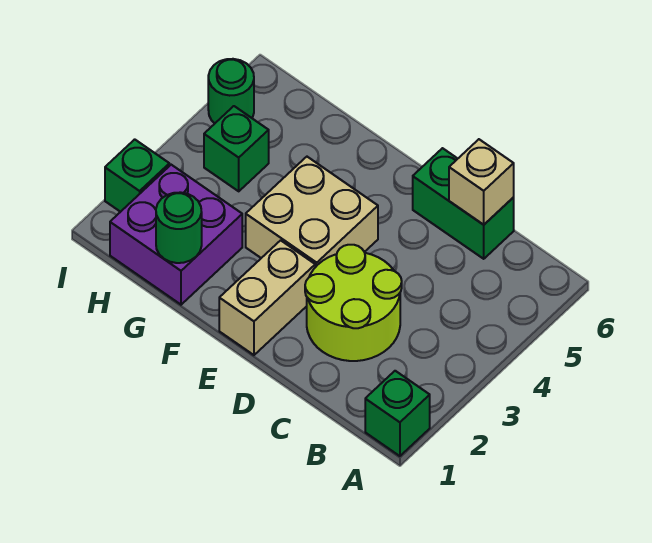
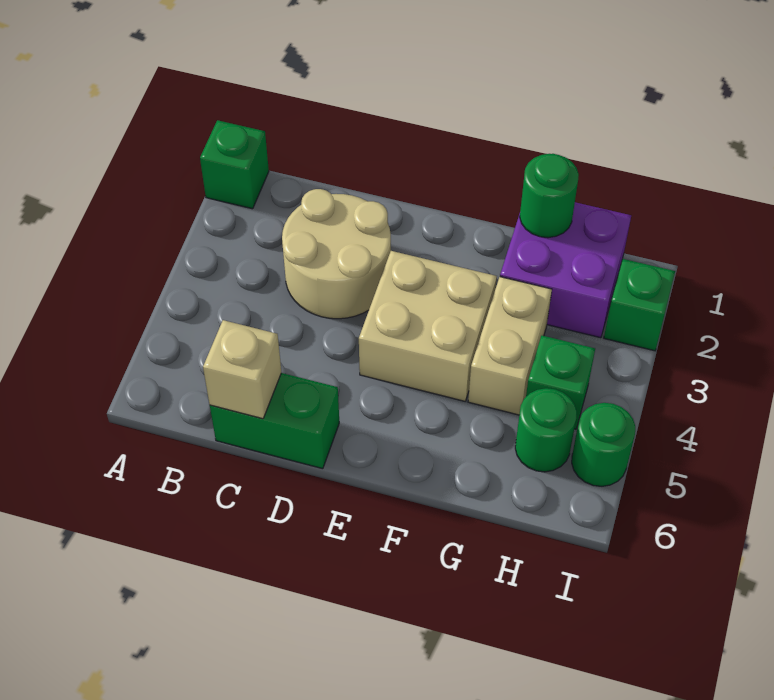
lime round brick C2:D3 level 1 -> tan round brick C2:D3 level 1
tan brick E1:E2 level 1 -> tan brick G3:G4 level 1
none -> green round brick H5 level 1

